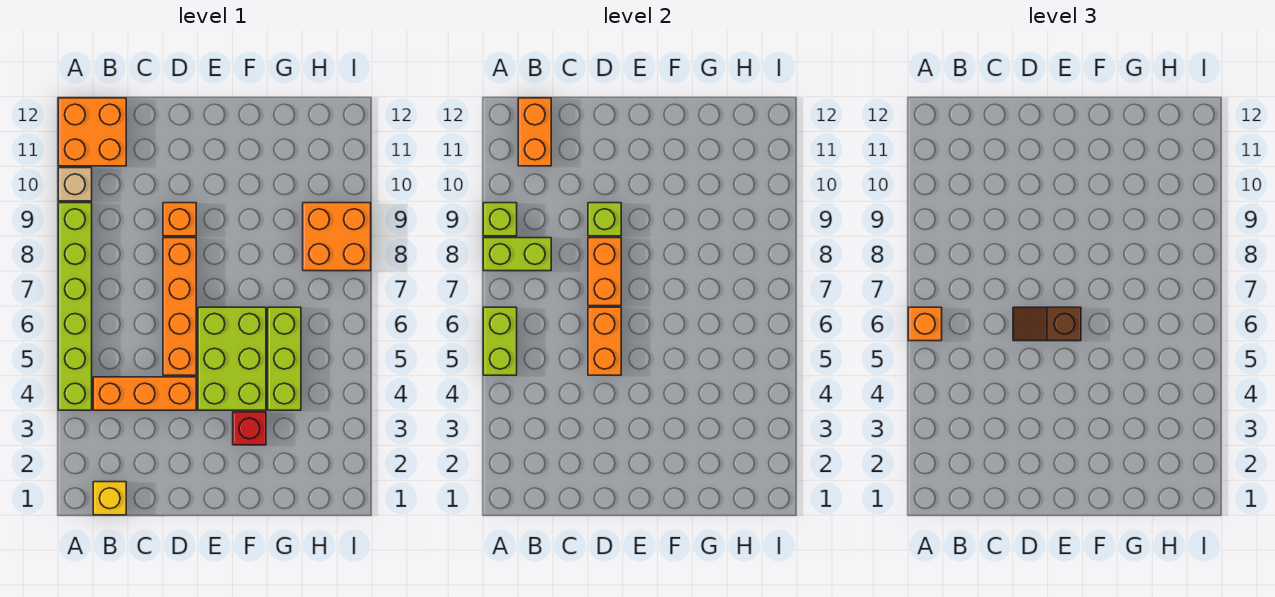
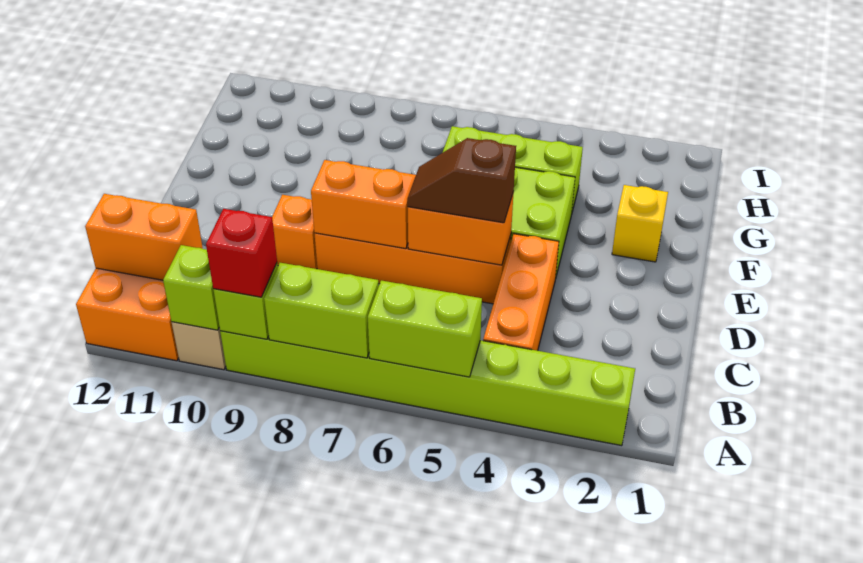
lime brick A4:A9 level 1 -> lime brick A2:A9 level 1
orange brick A6 level 3 -> none
lime brick A8:B8 level 2 -> lime brick A7:A8 level 2
yellow brick B1 level 1 -> yellow brick F2 level 1
brown slope D6:E6 level 3 top E -> brown slope D5:D6 level 3 top 5
lime brick D9 level 2 -> lime brick A10 level 2
red brick F3 level 1 -> red brick A9 level 3
orange brick H8:I9 level 1 -> none

